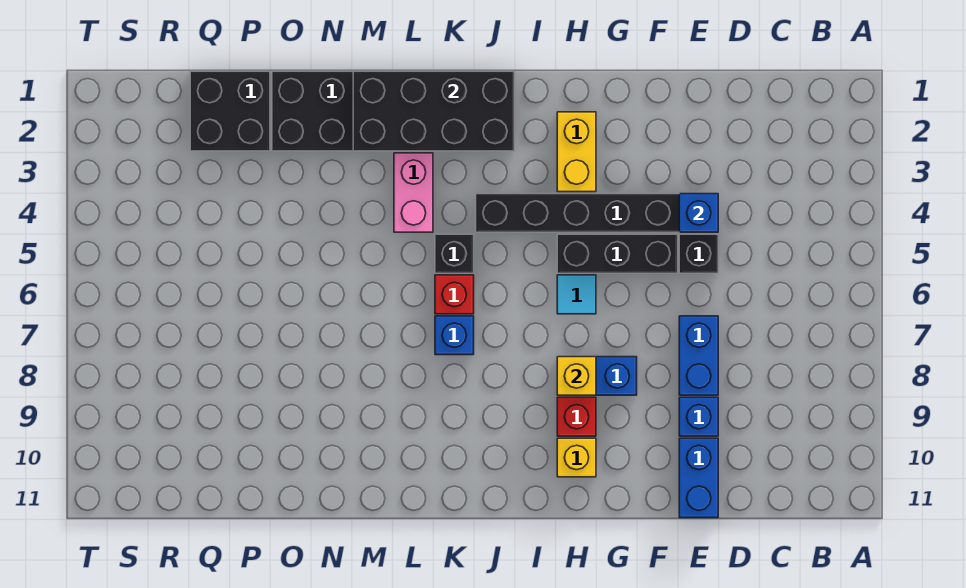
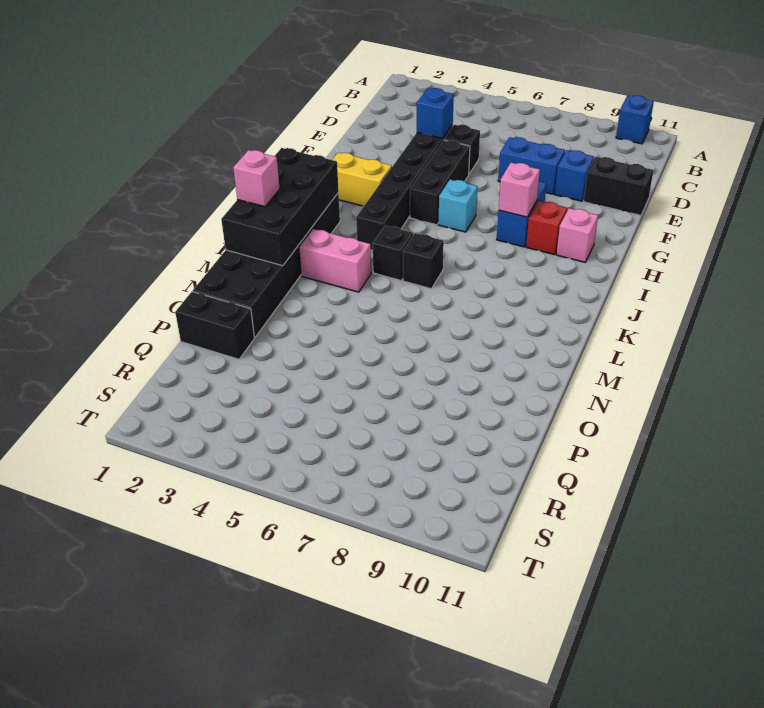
blue brick E10:E11 level 1 -> black brick E10:E11 level 1
cyan tile H6 level 1 -> cyan brick H6 level 1
yellow brick H8 level 2 -> pink brick H8 level 2
yellow brick H10 level 1 -> pink brick H10 level 1
red brick K6 level 1 -> black brick K6 level 1
blue brick K7 level 1 -> blue brick A10 level 1
none -> pink brick L1 level 3
black brick P1:Q2 level 1 -> black brick P1:P2 level 1

